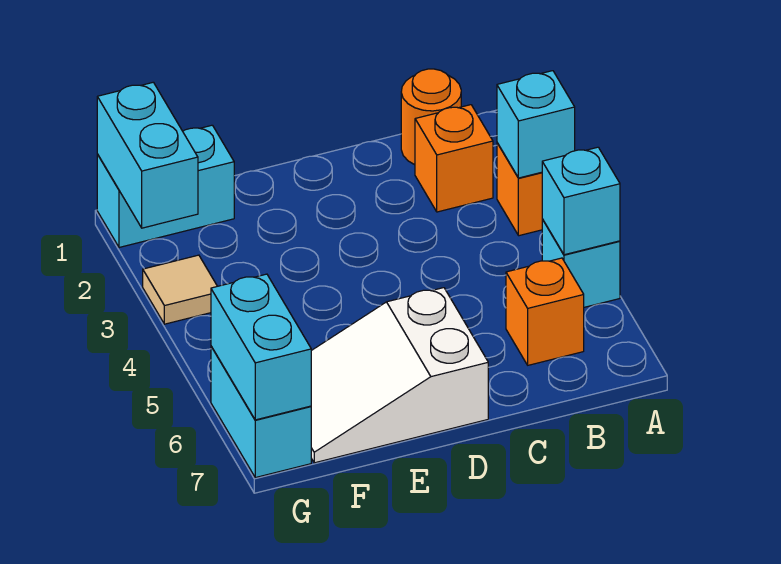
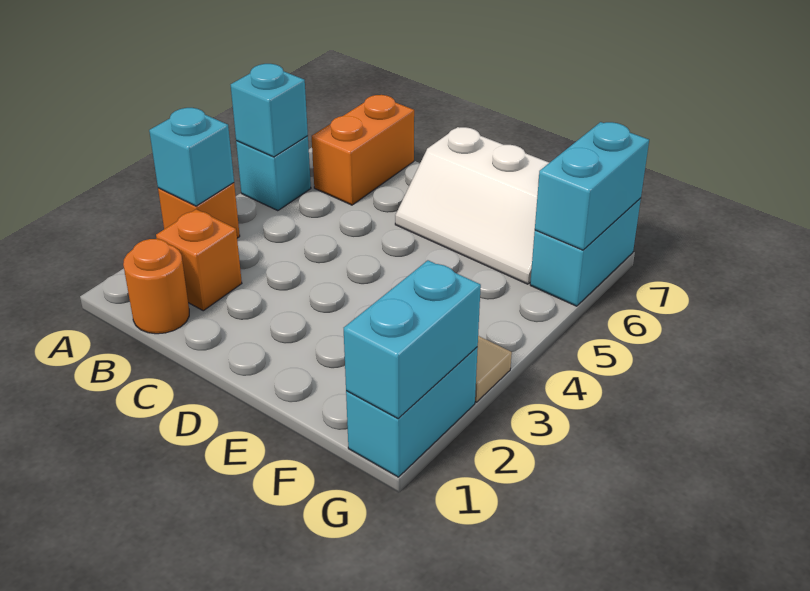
orange brick B6 level 1 -> orange brick B6:B7 level 1
white slope D6:F7 level 1 top D -> white slope D6:F7 level 1 top 7
cyan brick F1:G1 level 1 -> cyan brick G1:G2 level 1

